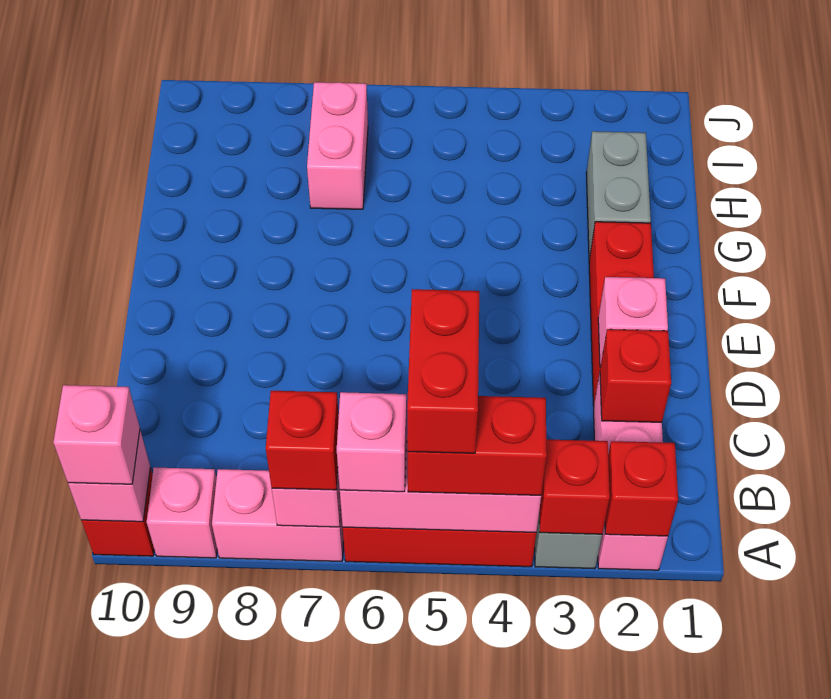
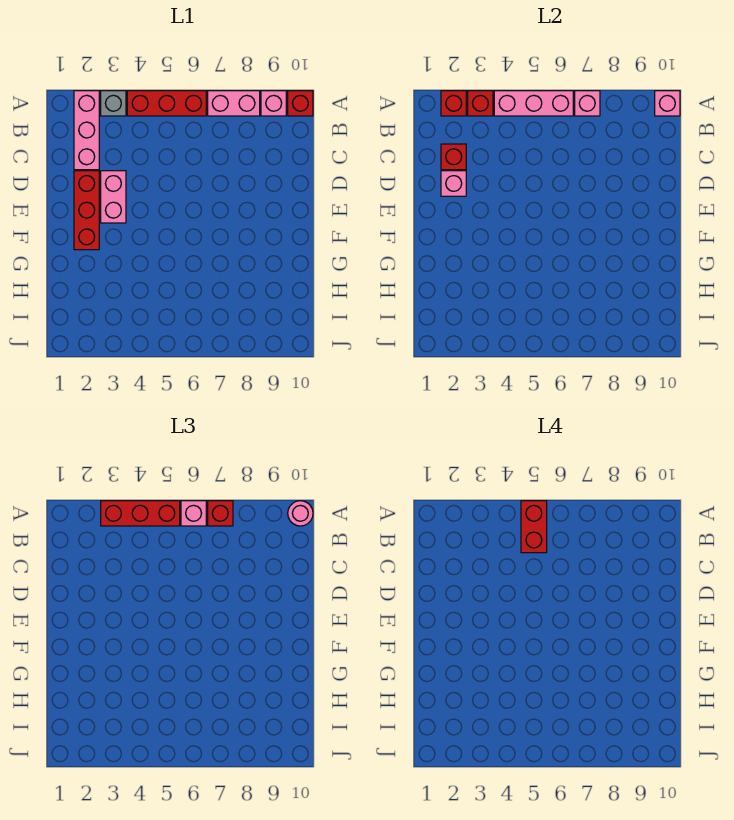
red brick A4:A5 level 3 -> red brick A3:A5 level 3
pink brick A10 level 3 -> pink round brick A10 level 3
grey brick G2:H2 level 1 -> none
pink brick H7:I7 level 1 -> pink brick D3:E3 level 1

